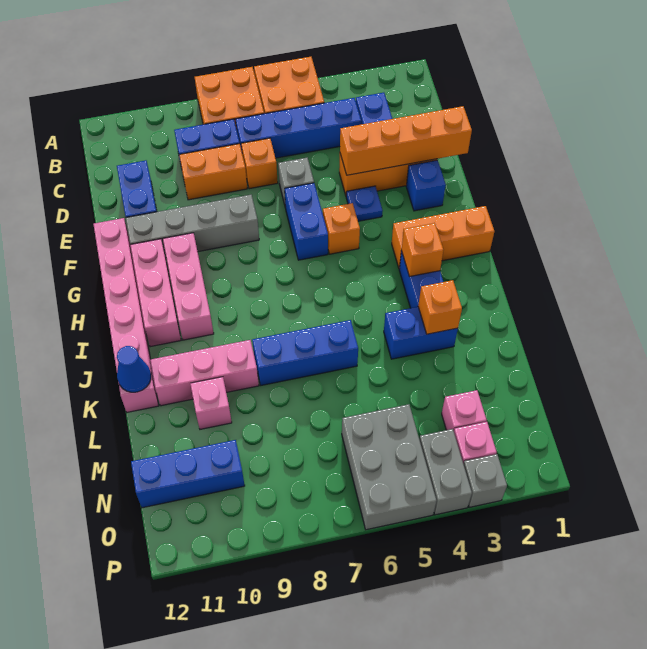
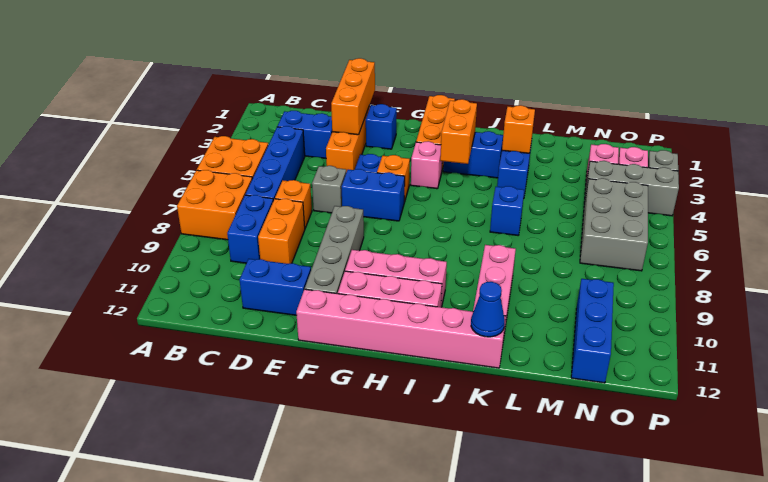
orange brick E1:E4 level 2 -> orange brick E1:E3 level 2
orange brick I3 level 2 -> orange brick I3:I4 level 2
blue brick K6:K8 level 1 -> blue brick K6 level 1
pink brick L10 level 1 -> pink brick H4 level 1
grey brick N5:P6 level 1 -> grey brick N5:O7 level 1
grey brick O4:P4 level 1 -> grey brick N4:P4 level 1

